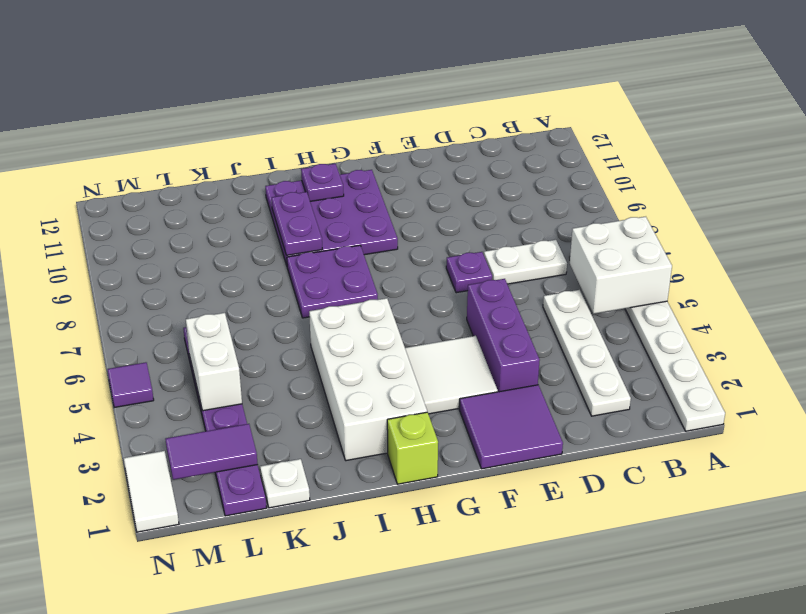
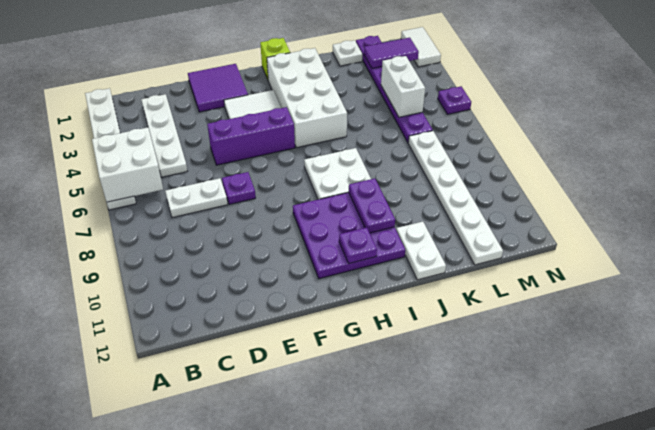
purple brick E3:E5 level 1 -> purple brick E5:G5 level 1
purple plate H7:I8 level 1 -> white plate H7:I8 level 1
none -> white plate J11:J12 level 1
none -> white plate L7:L12 level 1
purple tile N5 level 1 -> purple plate N5 level 1

